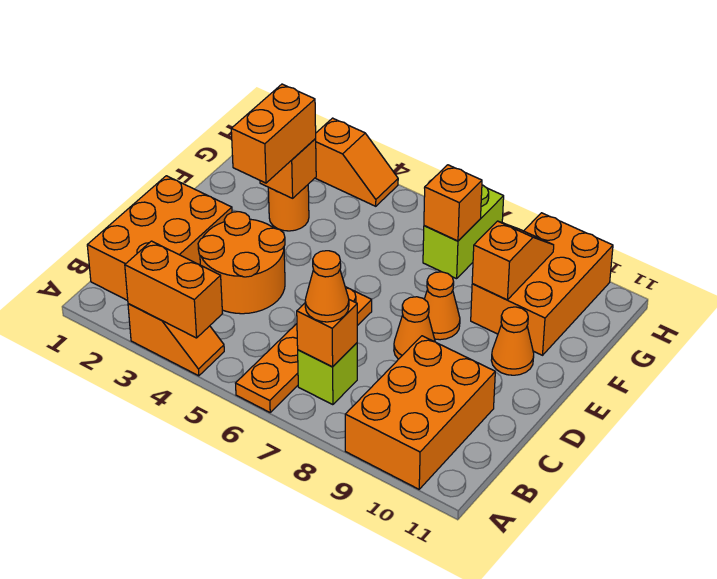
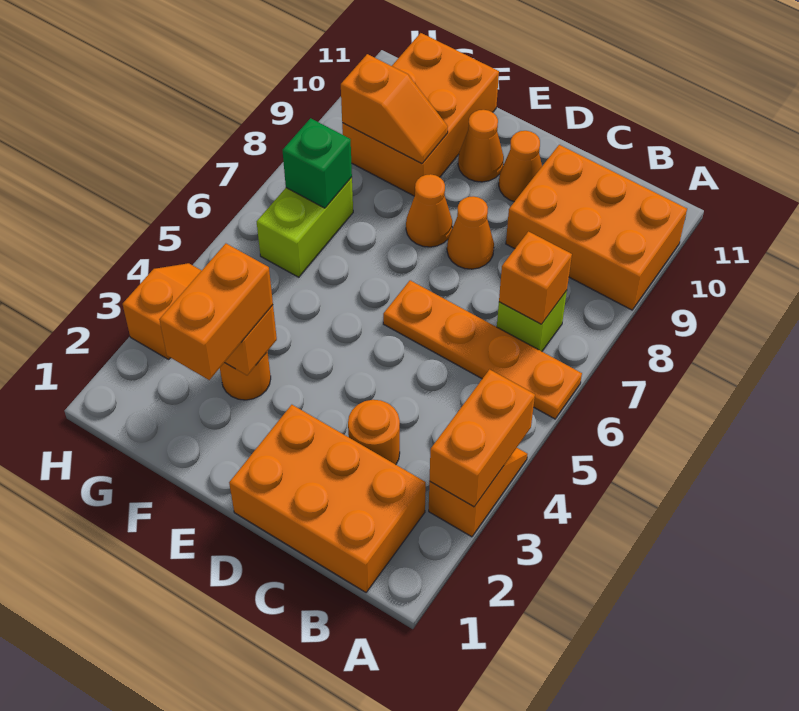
orange cone B7 level 3 -> orange cone D10 level 1
orange round brick C3:D4 level 1 -> orange round brick C3 level 1
orange brick E3:F3 level 3 -> orange brick F2:F3 level 3
orange brick F9:H10 level 1 -> orange brick F9:G11 level 1
orange slope F9:G9 level 2 top F -> orange slope F9:G9 level 2 top G
lime brick G7:H7 level 1 -> lime brick G6:G7 level 1
orange brick G7 level 2 -> green brick G7 level 2

